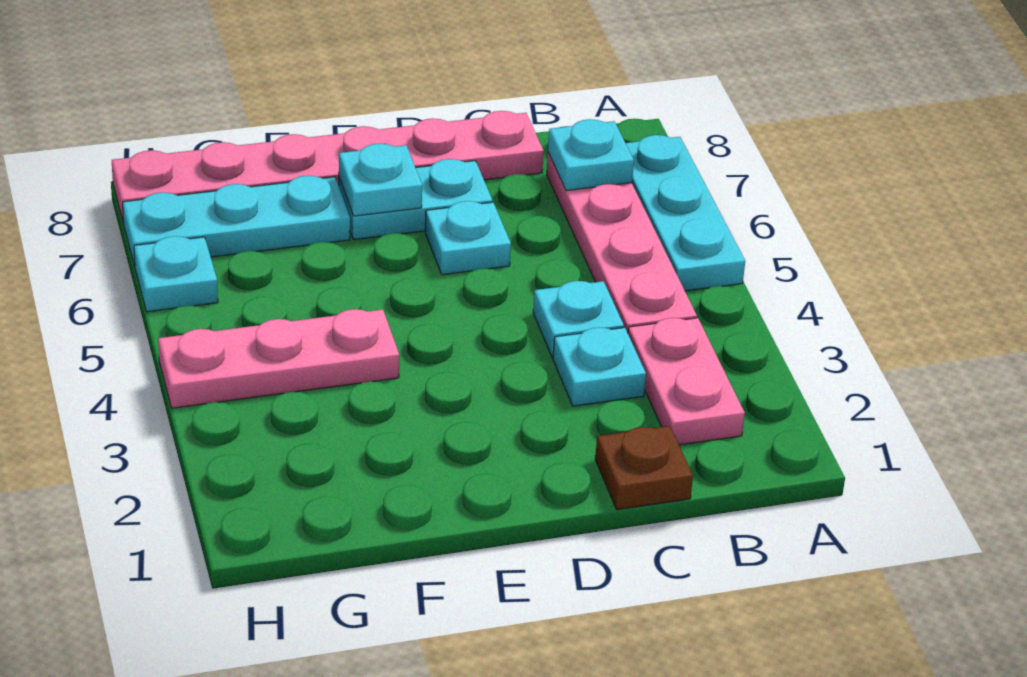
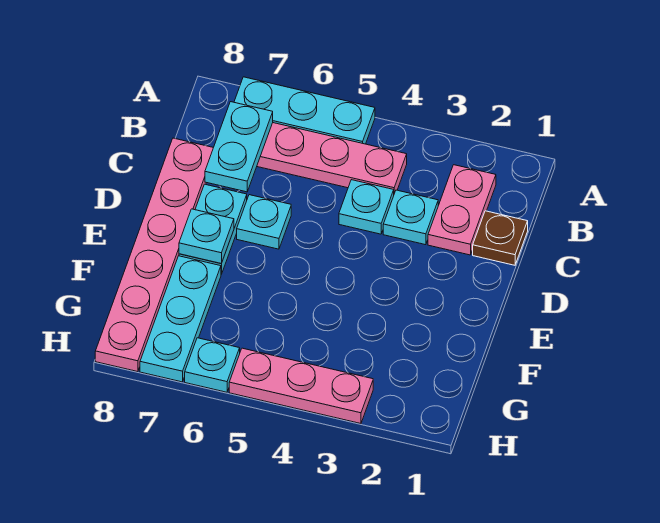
pink plate B2:B3 level 1 -> pink plate B2:C2 level 1
cyan plate B7 level 2 -> cyan plate B7:C7 level 2
pink plate F4:H4 level 1 -> pink plate H3:H5 level 1

